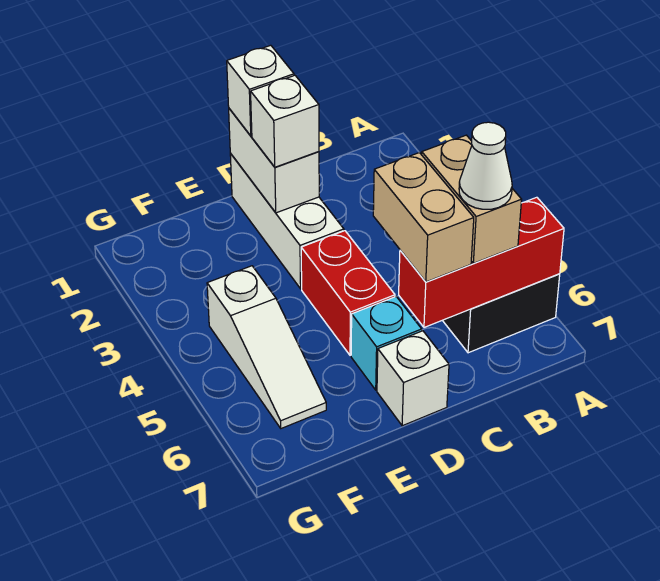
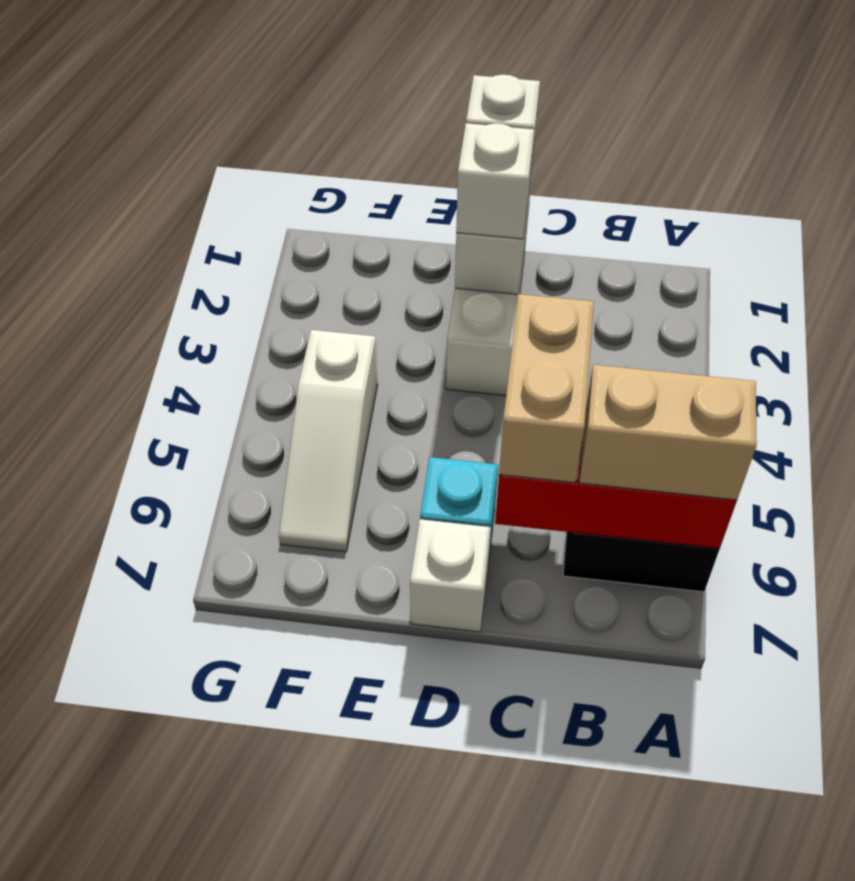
tan brick B5:B6 level 3 -> tan brick A6:B6 level 3
white cone B6 level 4 -> none
red brick D4:D5 level 1 -> none

